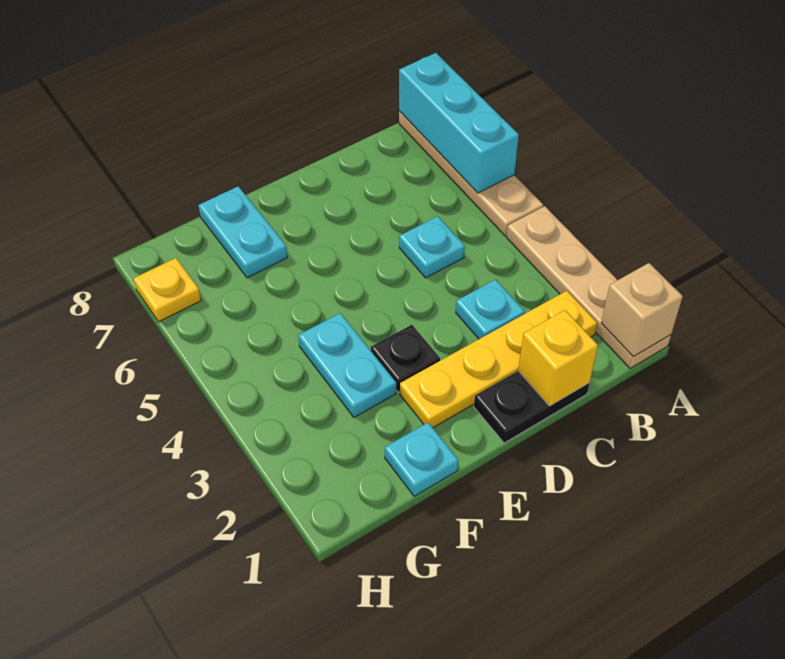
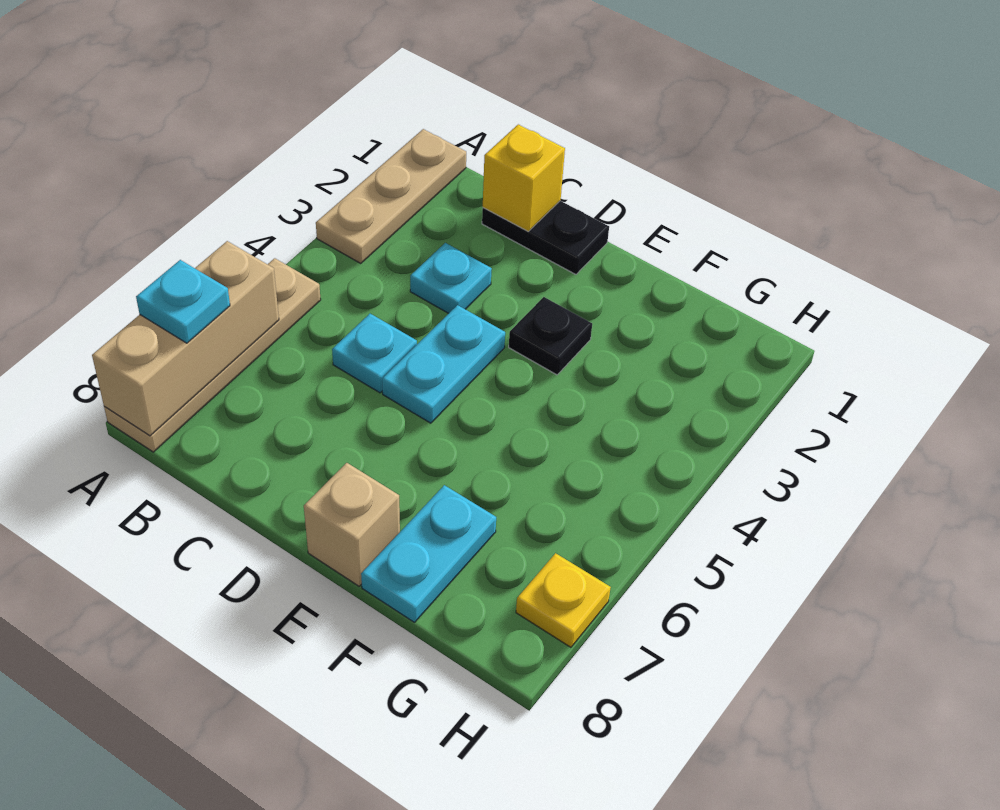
tan plate A1:A4 level 1 -> tan plate A1:A3 level 1
tan brick A1 level 2 -> tan brick E8 level 1
cyan brick A6:A8 level 2 -> tan brick A6:A8 level 2
yellow plate B2:E2 level 1 -> none
cyan plate F1 level 1 -> cyan plate A7 level 3
cyan plate F3:F4 level 1 -> cyan plate D4:D5 level 1

